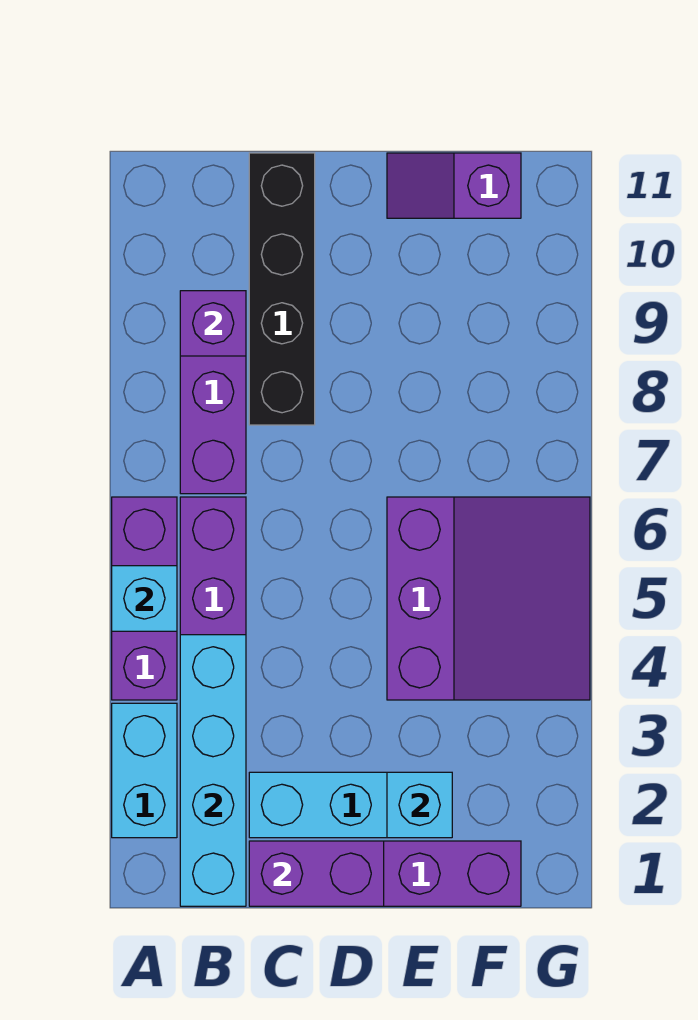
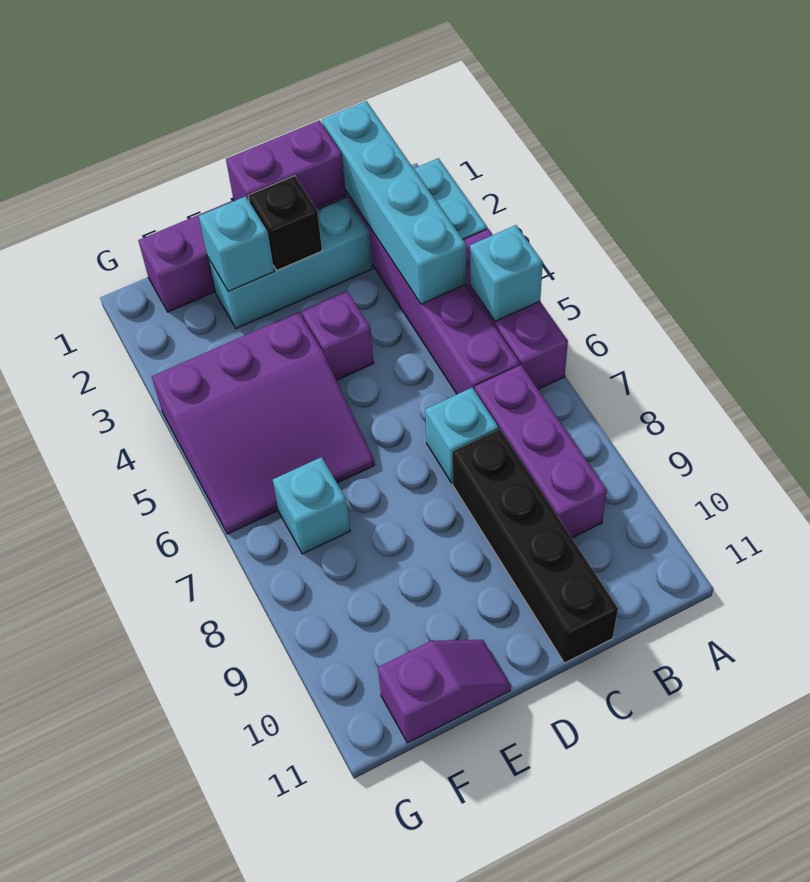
purple brick B9 level 2 -> purple brick D4 level 1
none -> cyan brick C7 level 1
none -> black brick D2 level 2
purple slope E4:G6 level 1 top E -> purple slope E4:G6 level 1 top 4
none -> cyan brick F7 level 1

